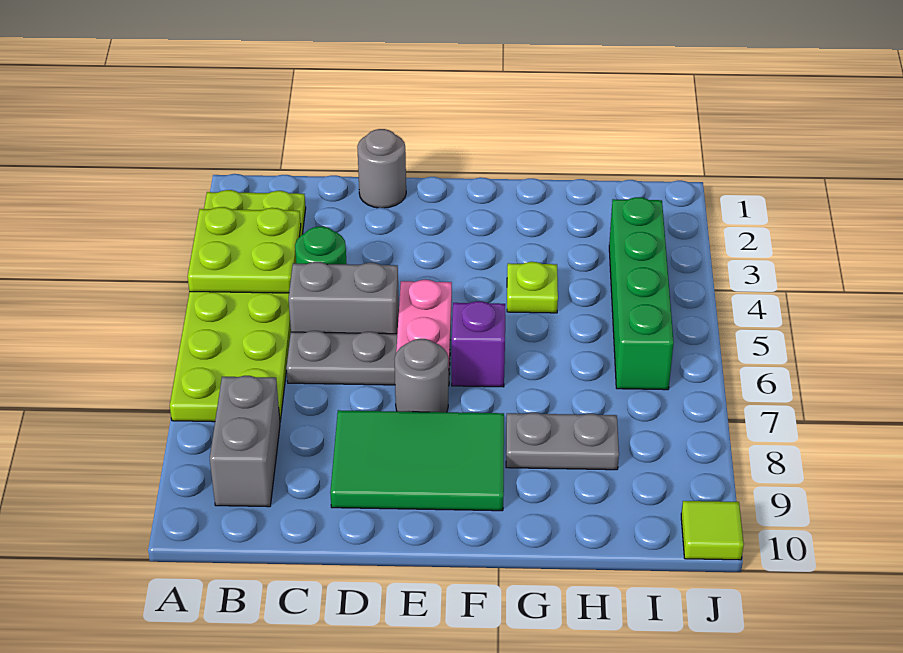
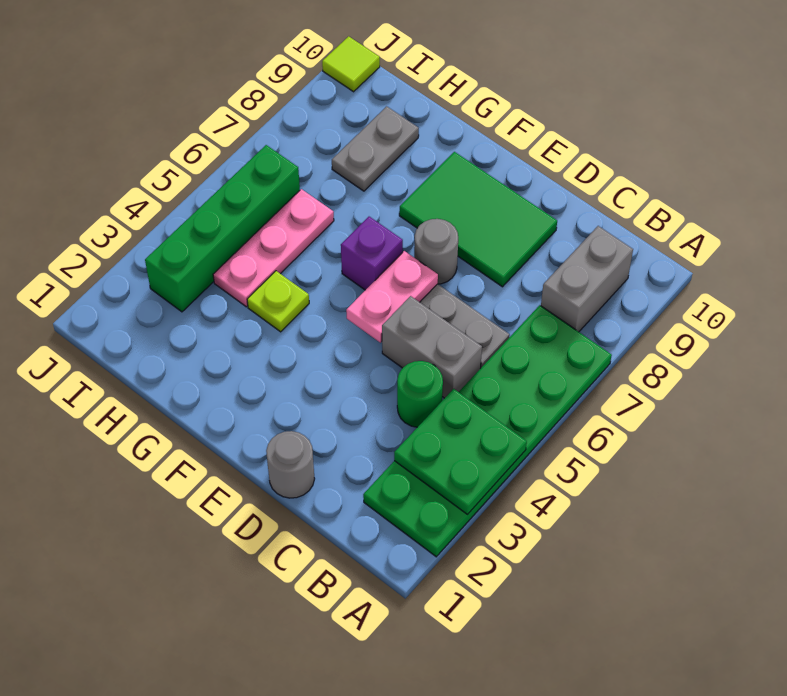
lime plate A2:B7 level 1 -> green plate A2:B7 level 1
lime plate A3:B4 level 2 -> green plate A3:B4 level 2
grey plate G8:H8 level 1 -> grey plate H8:H9 level 1
none -> pink plate H4:H6 level 1

